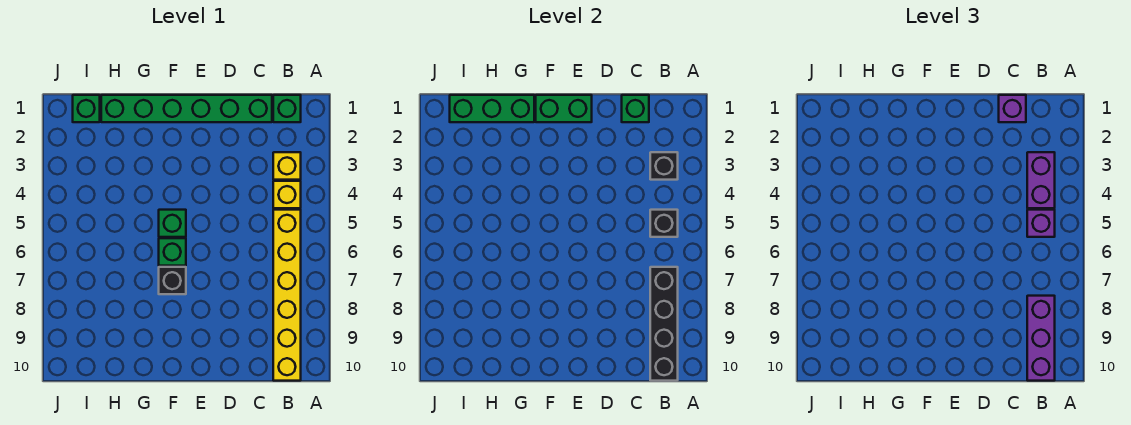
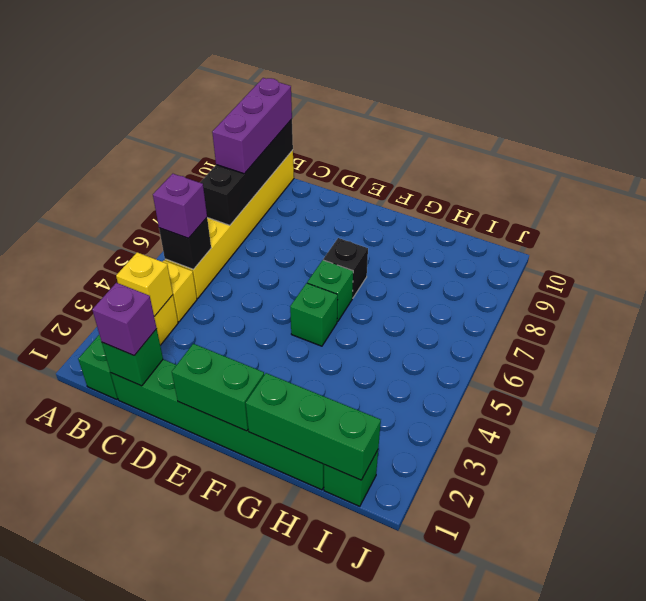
black brick B3 level 2 -> yellow brick B3 level 2
purple brick B3:B4 level 3 -> none

